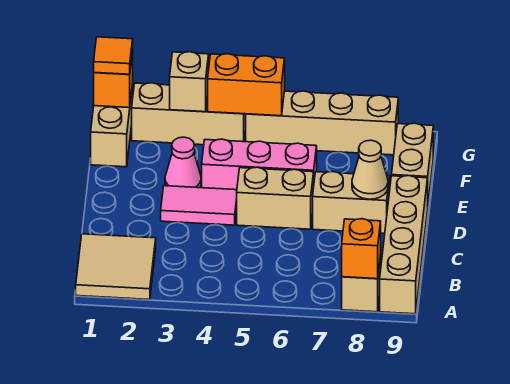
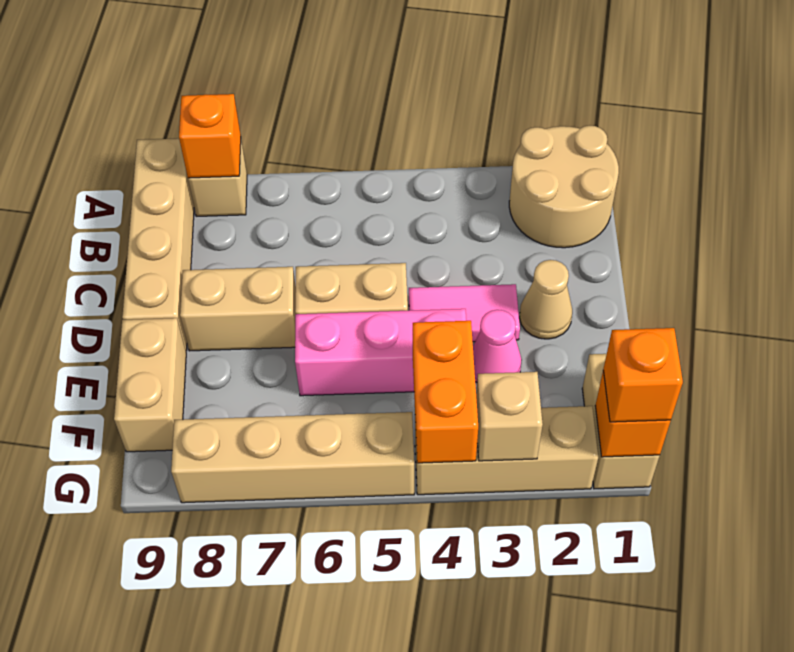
tan tile A1:B2 level 1 -> tan round brick A1:B2 level 1
tan cone D8 level 2 -> tan cone D2 level 1
orange tile G1 level 3 -> orange brick G1 level 3
orange brick G4:G5 level 2 -> orange brick F4:G4 level 2

